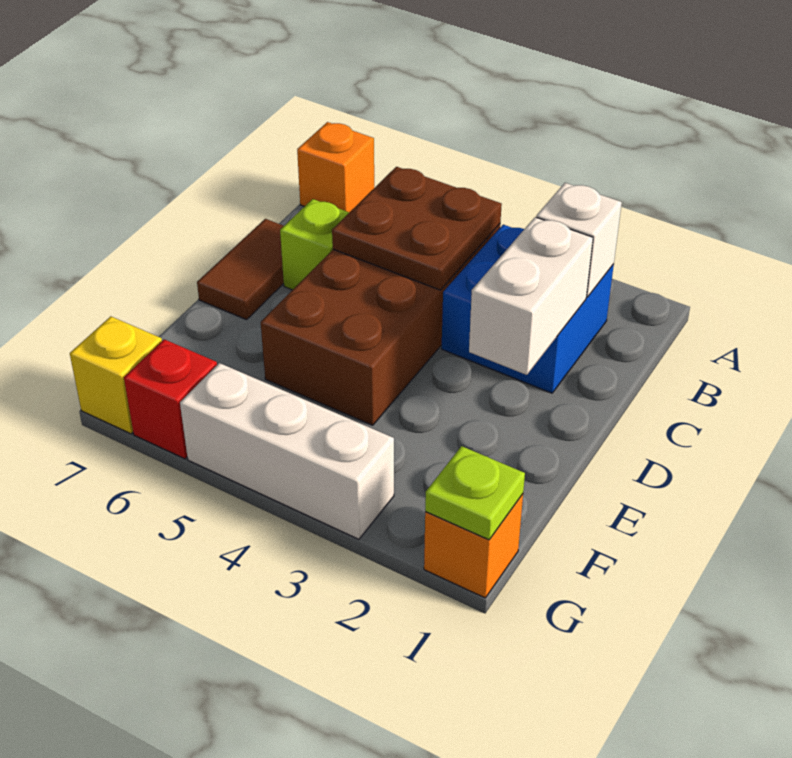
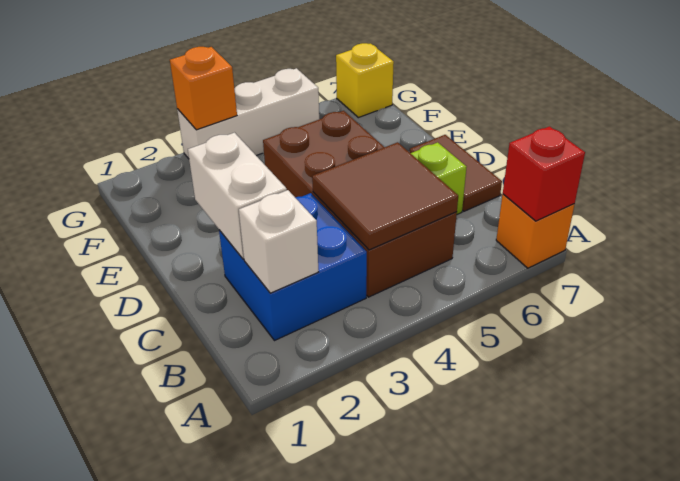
brown plate B4:C5 level 2 -> brown tile B4:C5 level 2
orange brick G1 level 1 -> orange brick G3 level 2
lime plate G1 level 2 -> none
red brick G6 level 1 -> red brick A7 level 2

